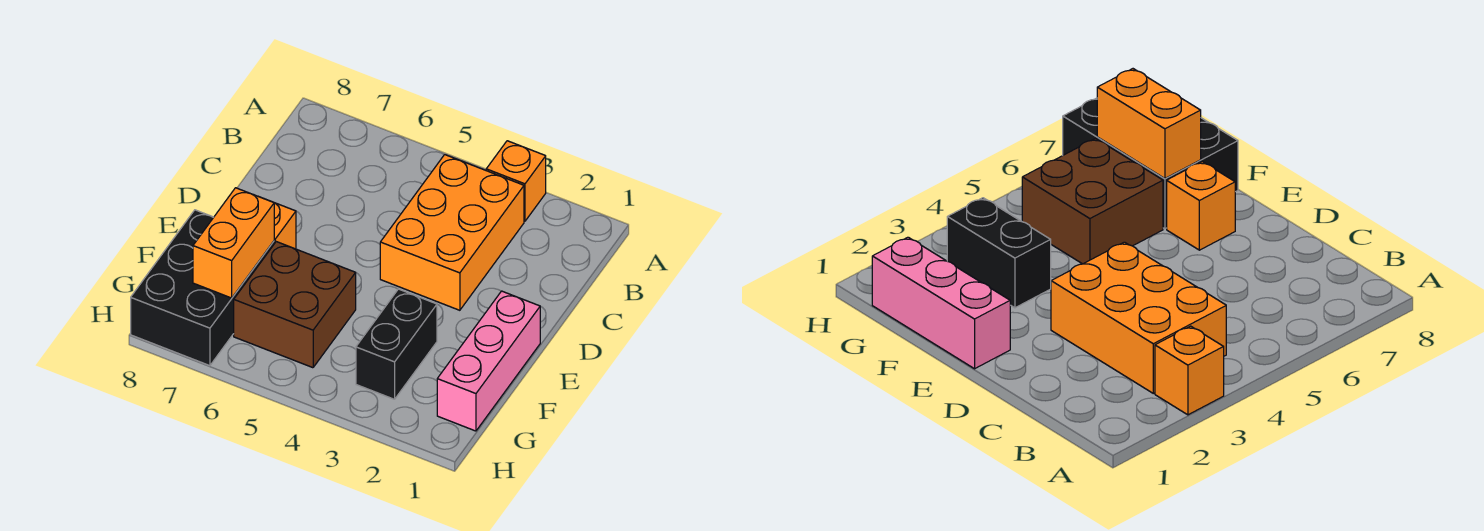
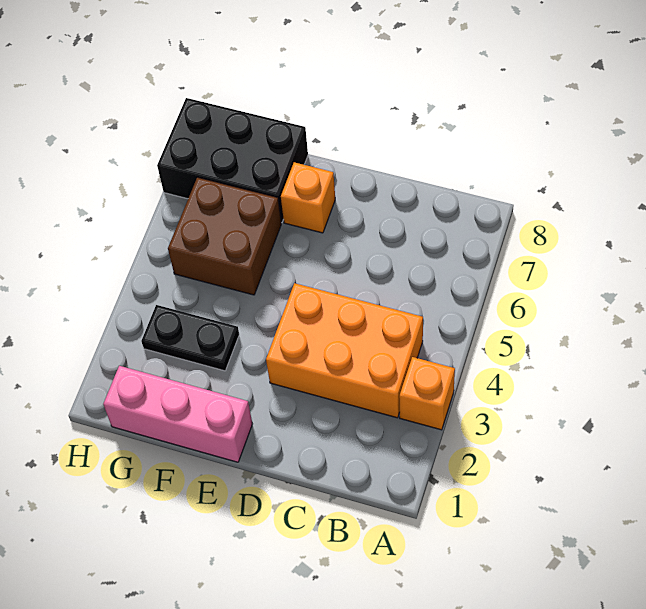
black brick F3:G3 level 1 -> black plate F3:G3 level 1
orange brick F7:G7 level 2 -> none

